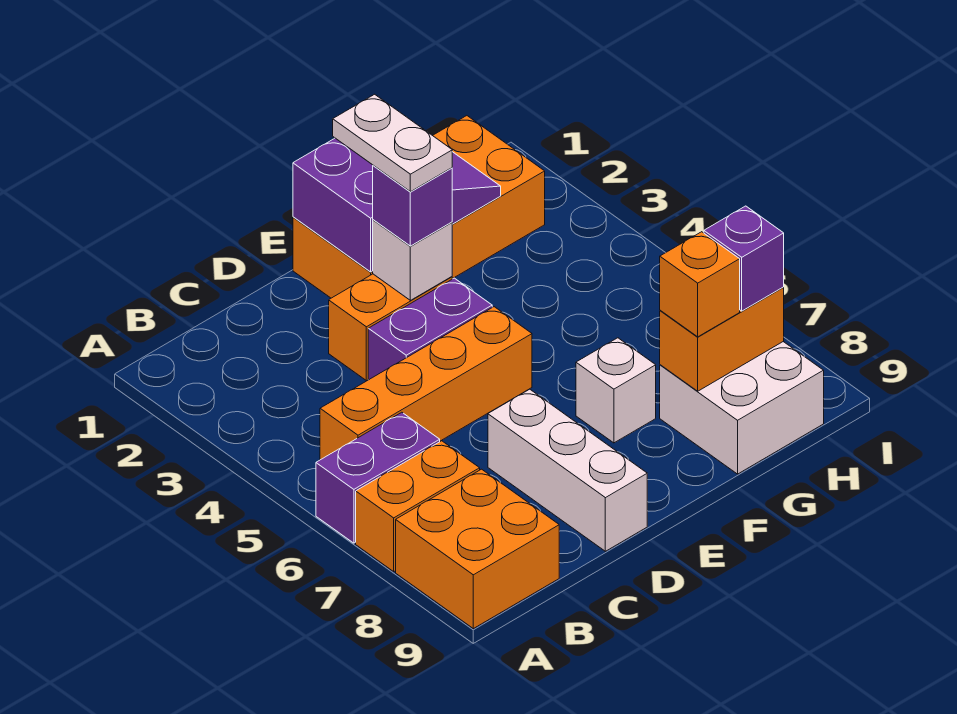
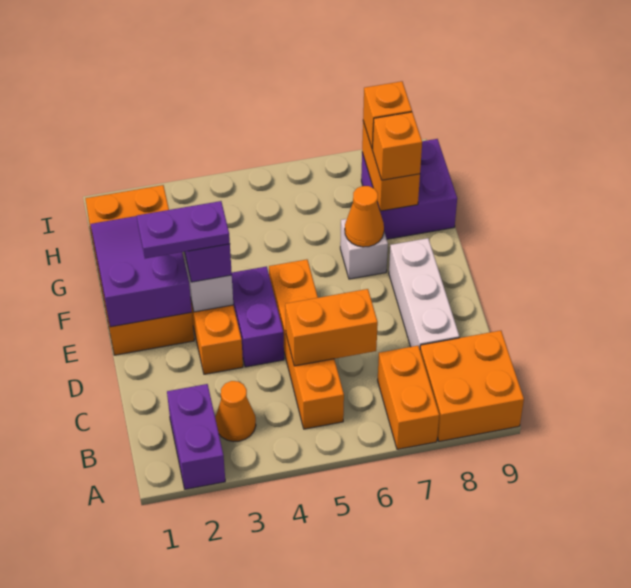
purple brick A6:B6 level 1 -> purple brick A2:B2 level 1
none -> orange cone B3 level 1
none -> orange brick C5:C6 level 2
white brick D7:D9 level 1 -> white brick C8:E8 level 1
white plate E2:E3 level 4 -> purple plate E2:E3 level 4
none -> orange cone F7 level 2
white brick G8:H9 level 1 -> purple brick G8:H9 level 1
purple brick H8 level 3 -> orange brick H8 level 3

